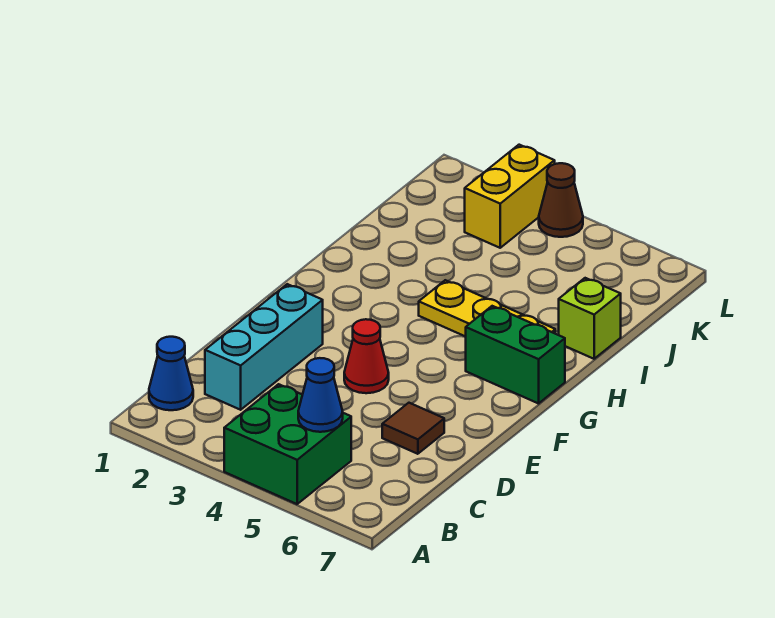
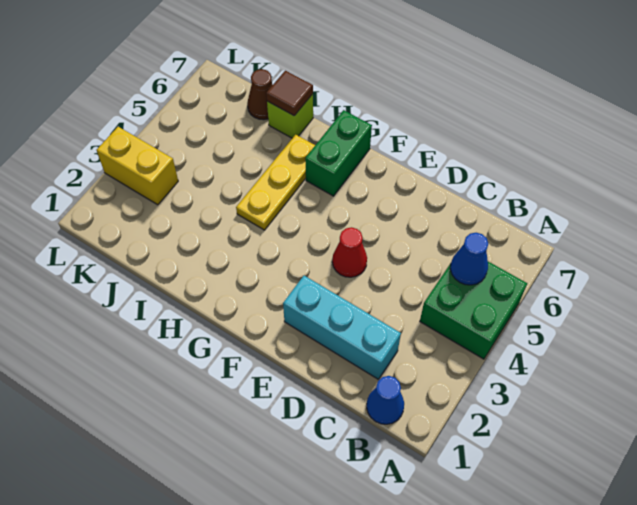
brown tile D6 level 1 -> brown tile I7 level 2
brown cone L4 level 1 -> brown cone J7 level 1

